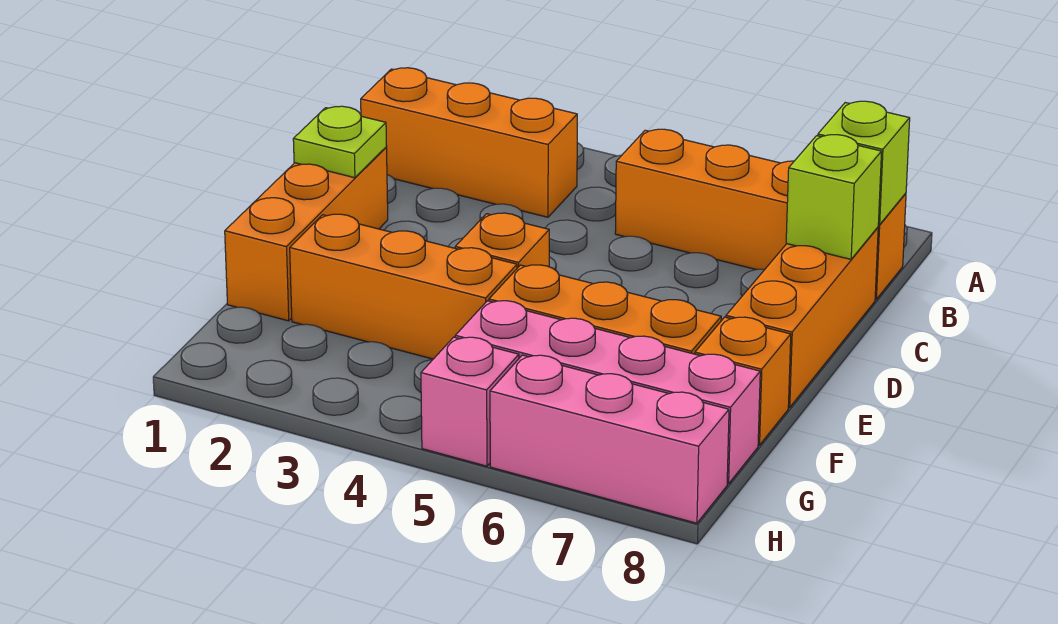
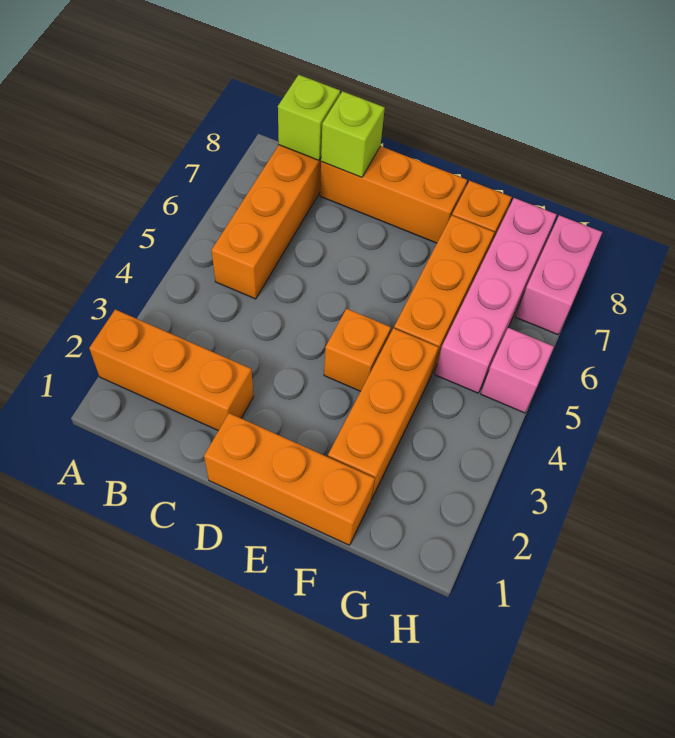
orange brick B1:B3 level 1 -> orange brick A2:C2 level 1
lime plate D1 level 2 -> none
pink brick H6:H8 level 1 -> pink brick H7:H8 level 1

